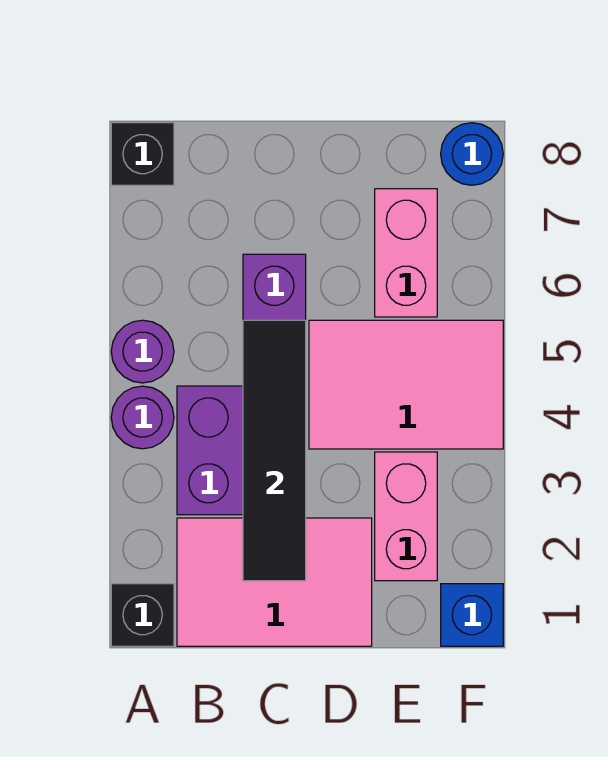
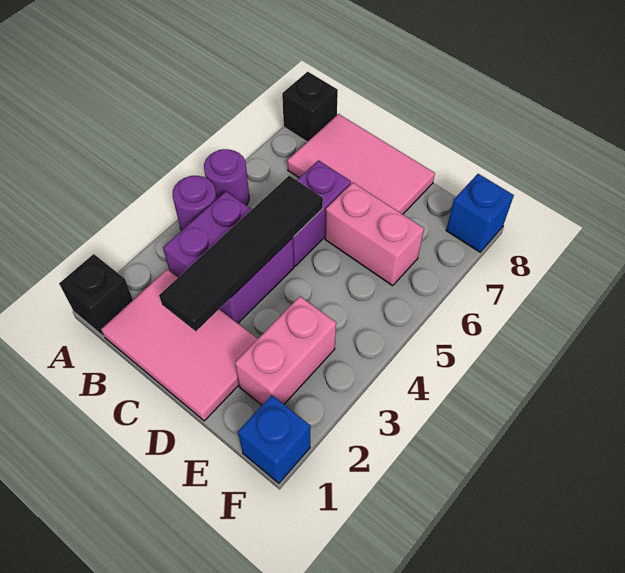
pink tile D4:F5 level 1 -> pink tile B7:D8 level 1
pink brick E6:E7 level 1 -> pink brick D6:E6 level 1
blue round brick F8 level 1 -> blue brick F8 level 1

